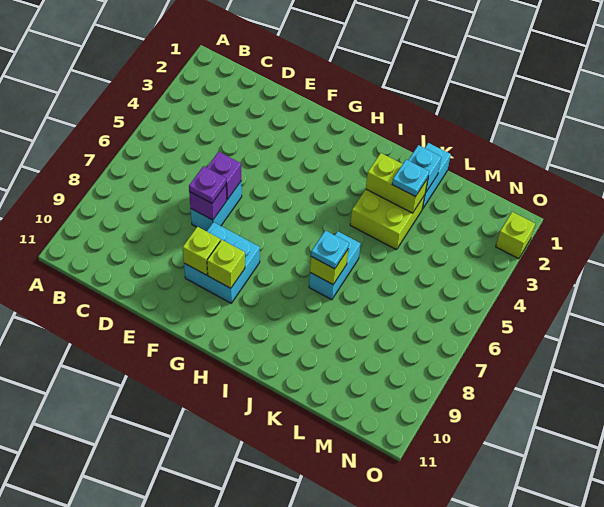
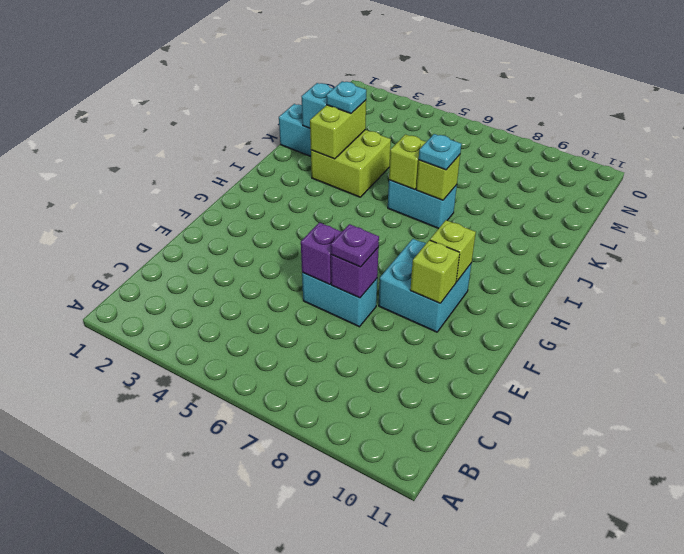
lime brick O2 level 1 -> lime brick J6 level 2

